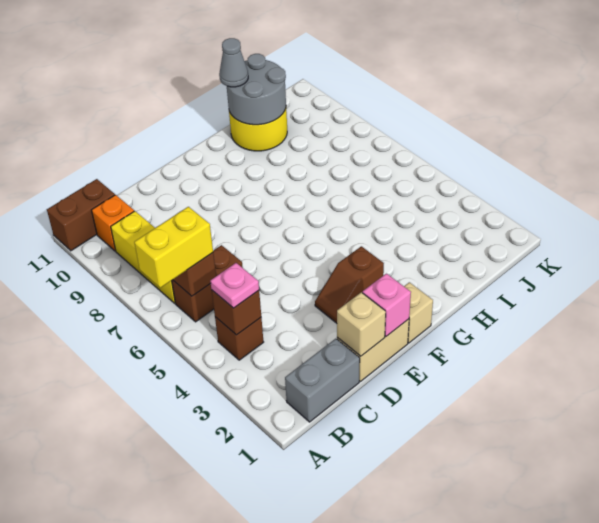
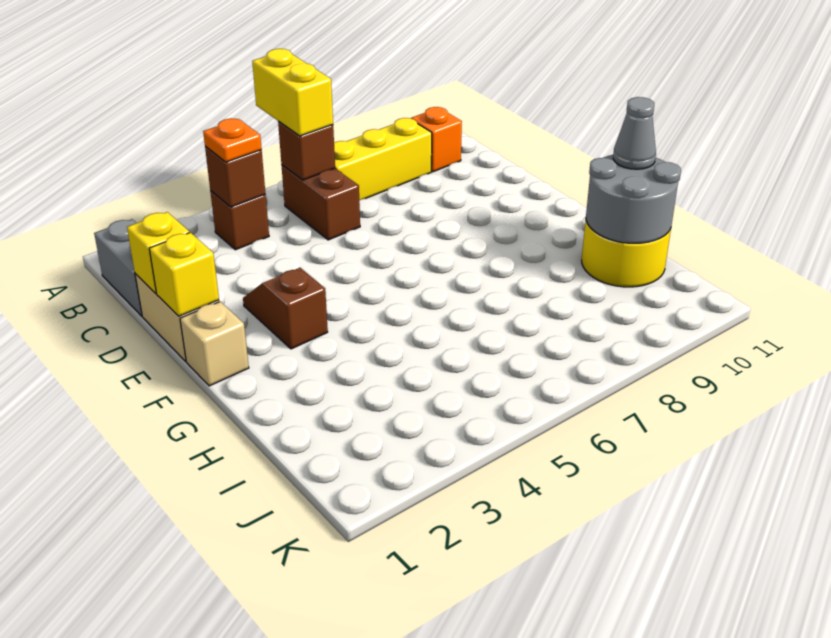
brown brick A11:B11 level 1 -> none
pink plate B4 level 3 -> orange plate B4 level 3
tan brick D1 level 2 -> yellow brick D1 level 2
pink brick E1 level 2 -> yellow brick E1 level 2

